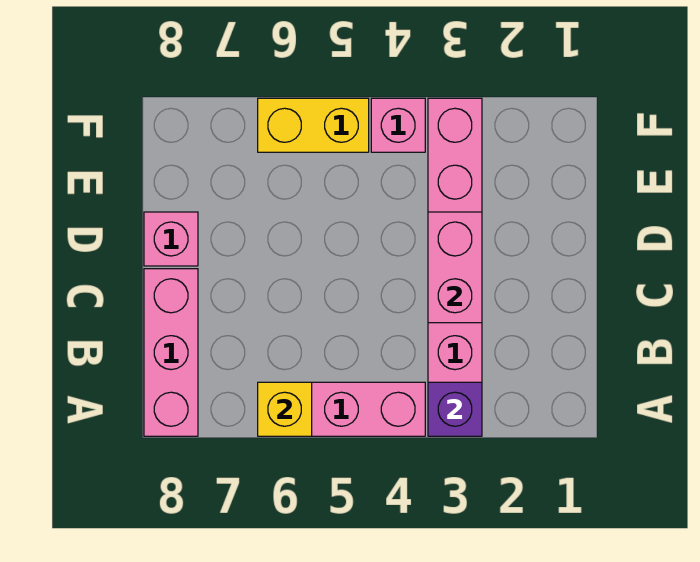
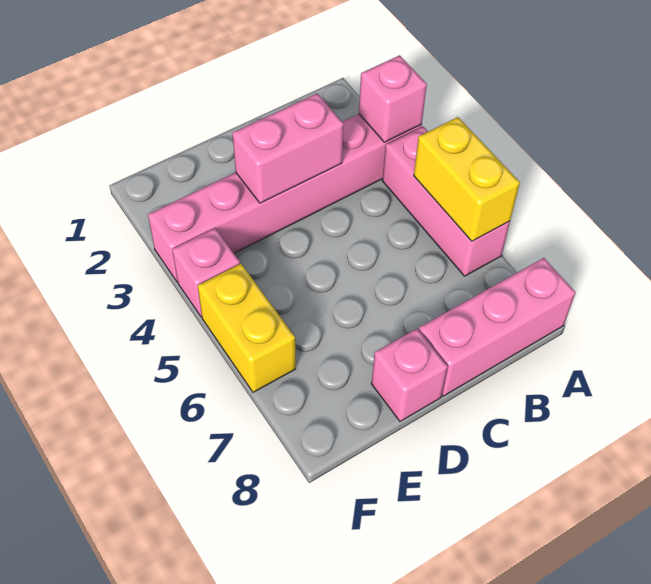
purple brick A3 level 2 -> pink brick A3 level 2
yellow brick A6 level 2 -> yellow brick A5:A6 level 2

